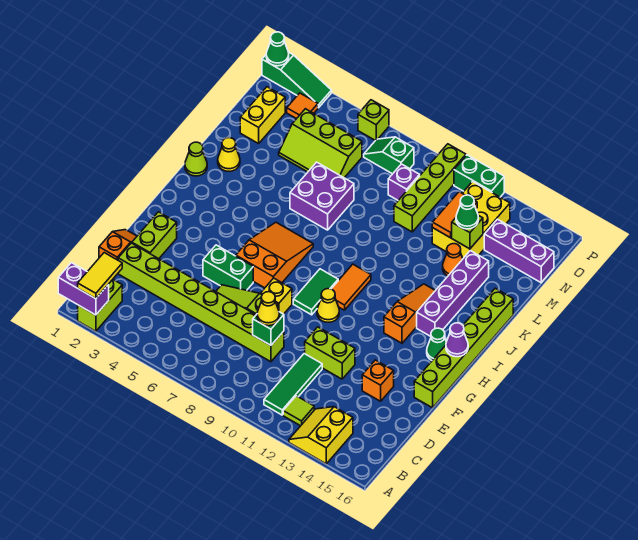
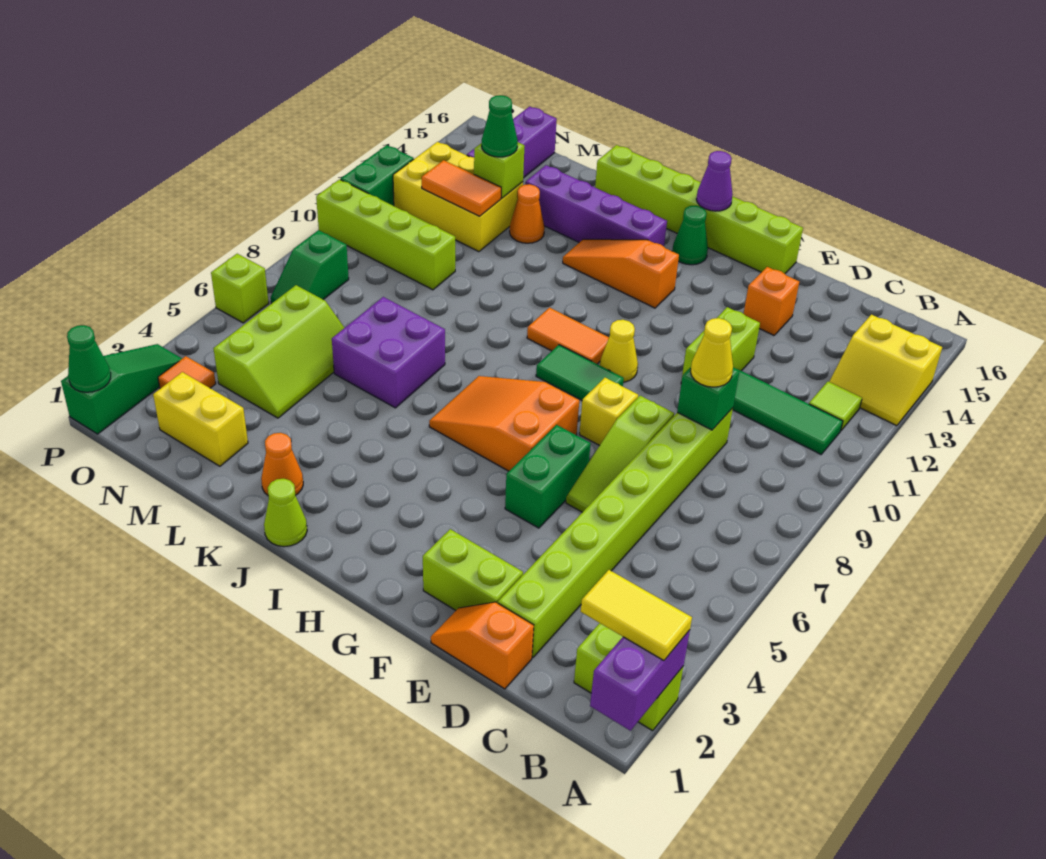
yellow cone K2 level 1 -> orange cone K2 level 1
purple brick N9 level 1 -> none

